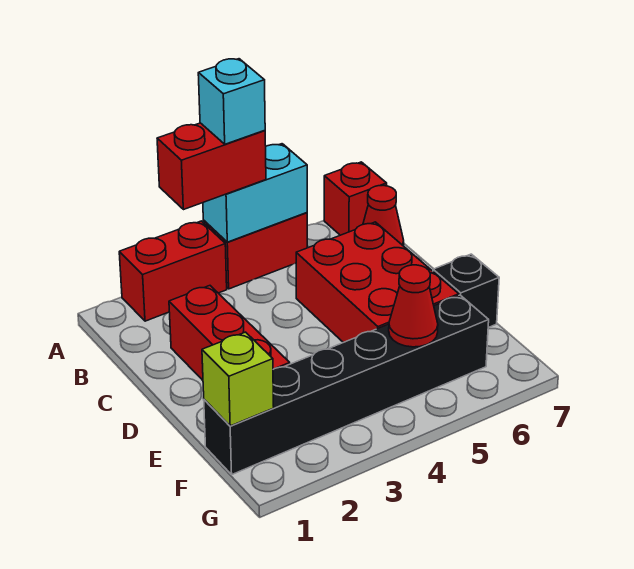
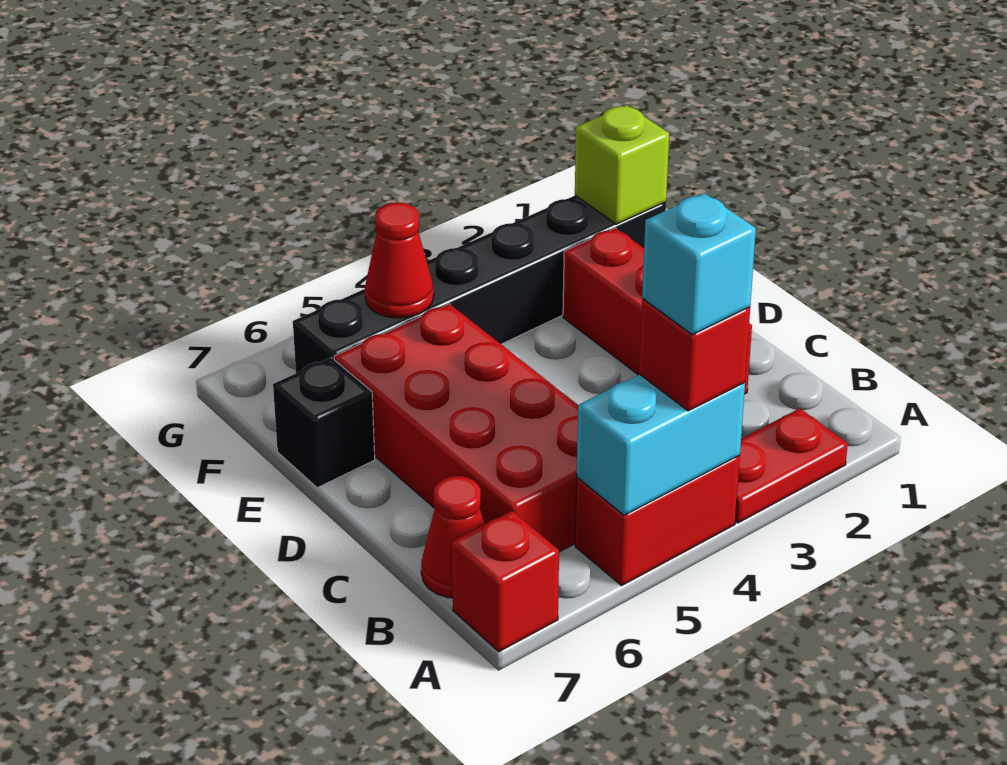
red brick A2:A3 level 1 -> red plate A2:A3 level 1
red brick A3:A4 level 3 -> red brick A4 level 3
red brick C5:E6 level 1 -> red brick B5:E6 level 1

